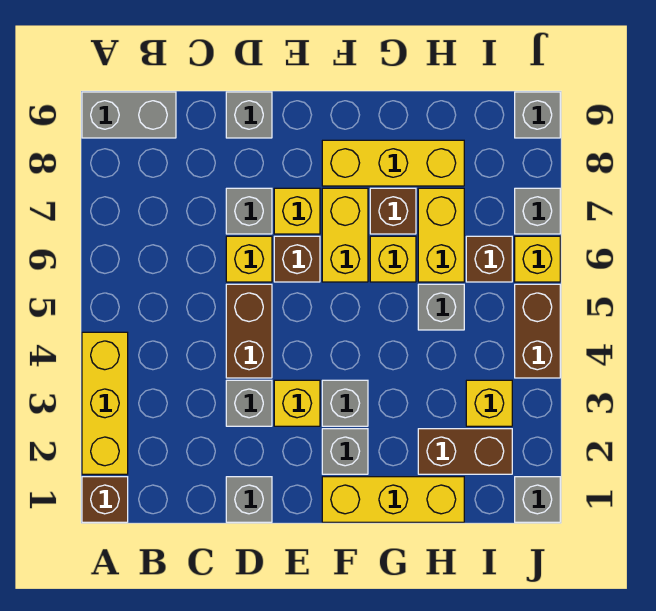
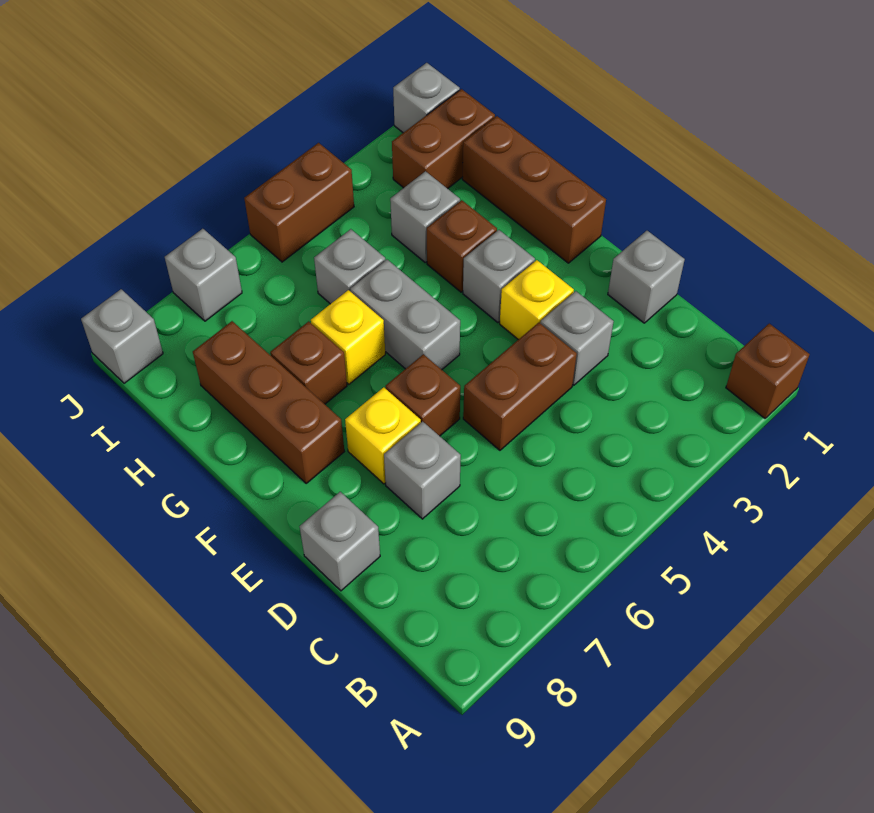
yellow brick A2:A4 level 1 -> none
grey brick A9:B9 level 1 -> grey brick F5:G5 level 1
yellow brick D6 level 1 -> none
yellow brick F1:H1 level 1 -> brown brick F1:H1 level 1
grey brick F2 level 1 -> grey brick H3 level 1
yellow brick F6:F7 level 1 -> none
yellow brick F8:H8 level 1 -> brown brick F8:H8 level 1
brown brick H2:I2 level 1 -> brown brick I1:I2 level 1
yellow brick H6:H7 level 1 -> none
yellow brick I3 level 1 -> none
brown brick I6 level 1 -> brown brick G3 level 1
yellow brick J6 level 1 -> none

